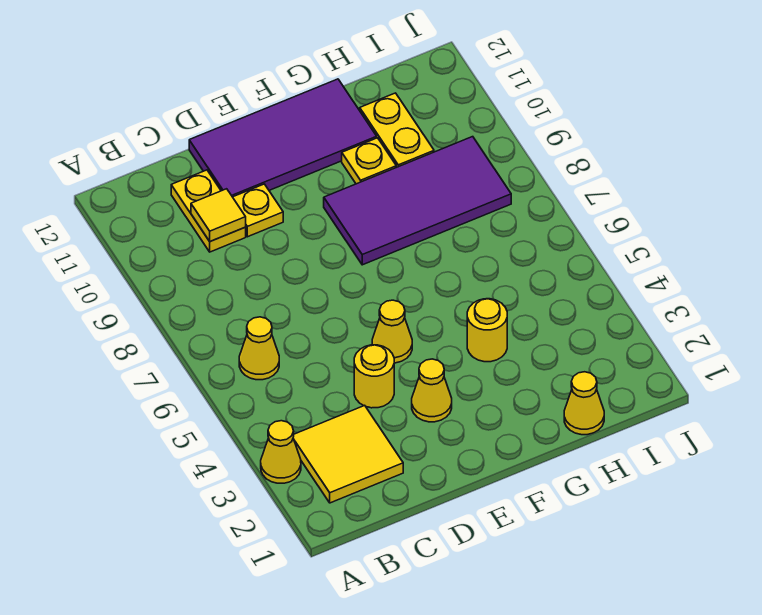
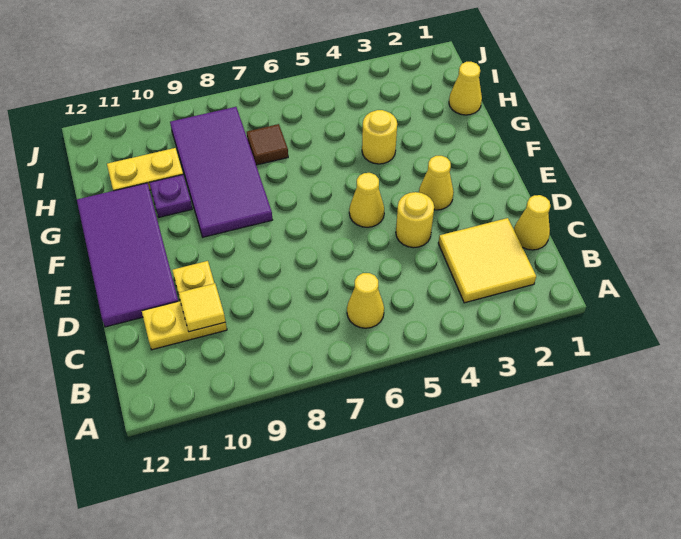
yellow cone A3 level 1 -> yellow cone C1 level 1
yellow plate G10 level 1 -> purple plate G10 level 1
none -> brown tile H7 level 1

